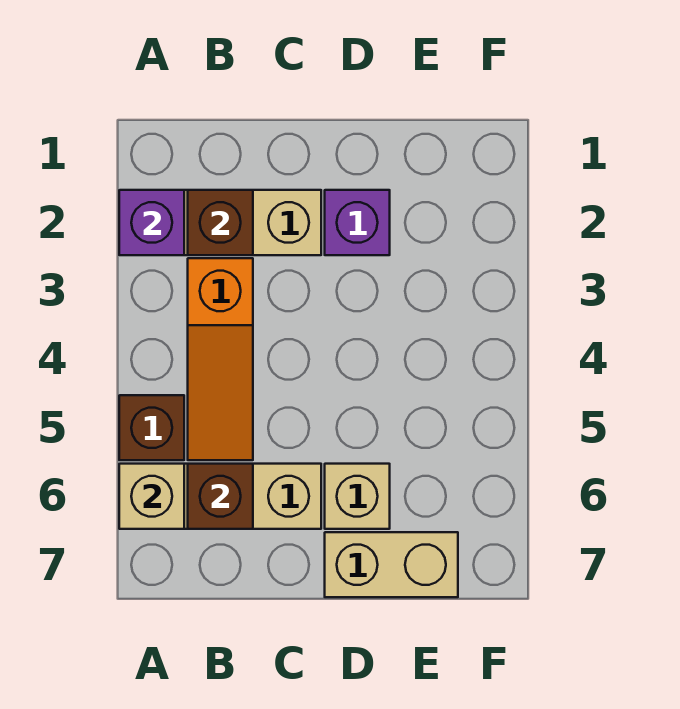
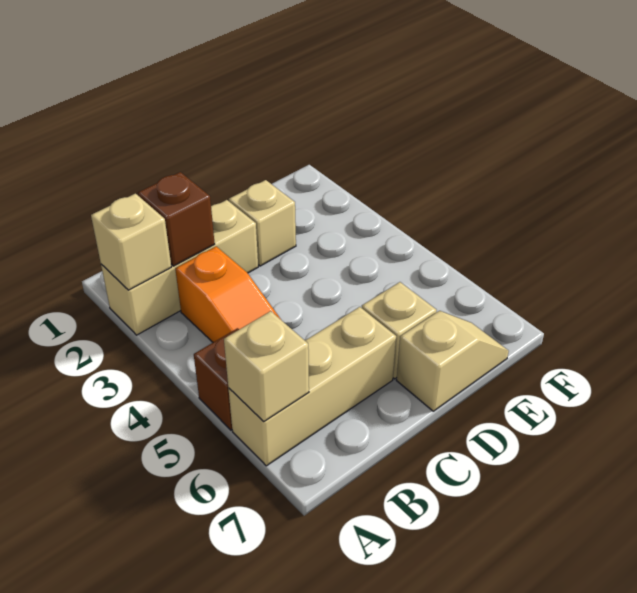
purple brick A2 level 2 -> tan brick A2 level 2
brown brick B6 level 2 -> none
purple brick D2 level 1 -> tan brick D2 level 1
tan brick D7:E7 level 1 -> tan slope D7:E7 level 1 top D

